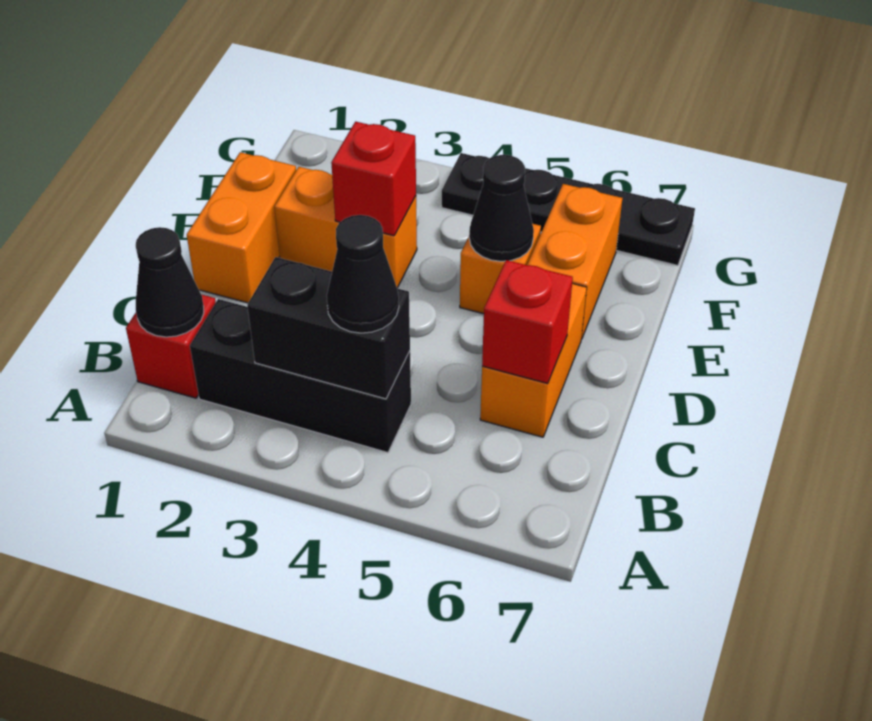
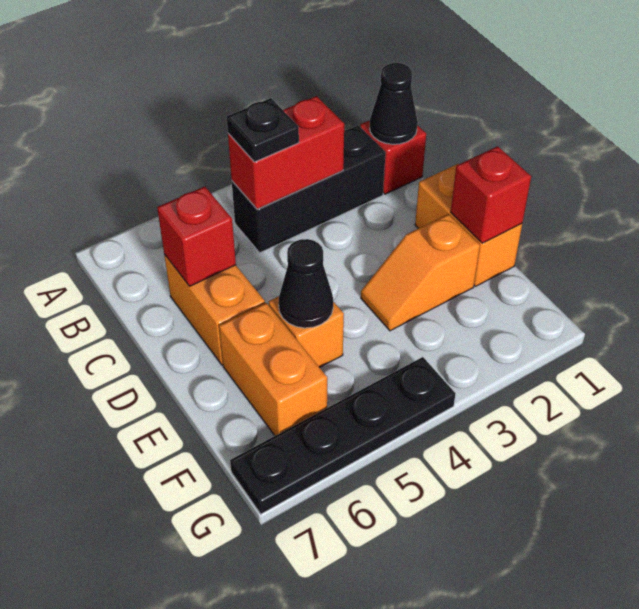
black brick B3:B4 level 2 -> red brick B3:B4 level 2
black cone B4 level 3 -> black plate B4 level 3
orange brick E2:E3 level 1 -> orange slope E2:E3 level 1 top 2
red brick E3 level 2 -> red brick E1 level 2

